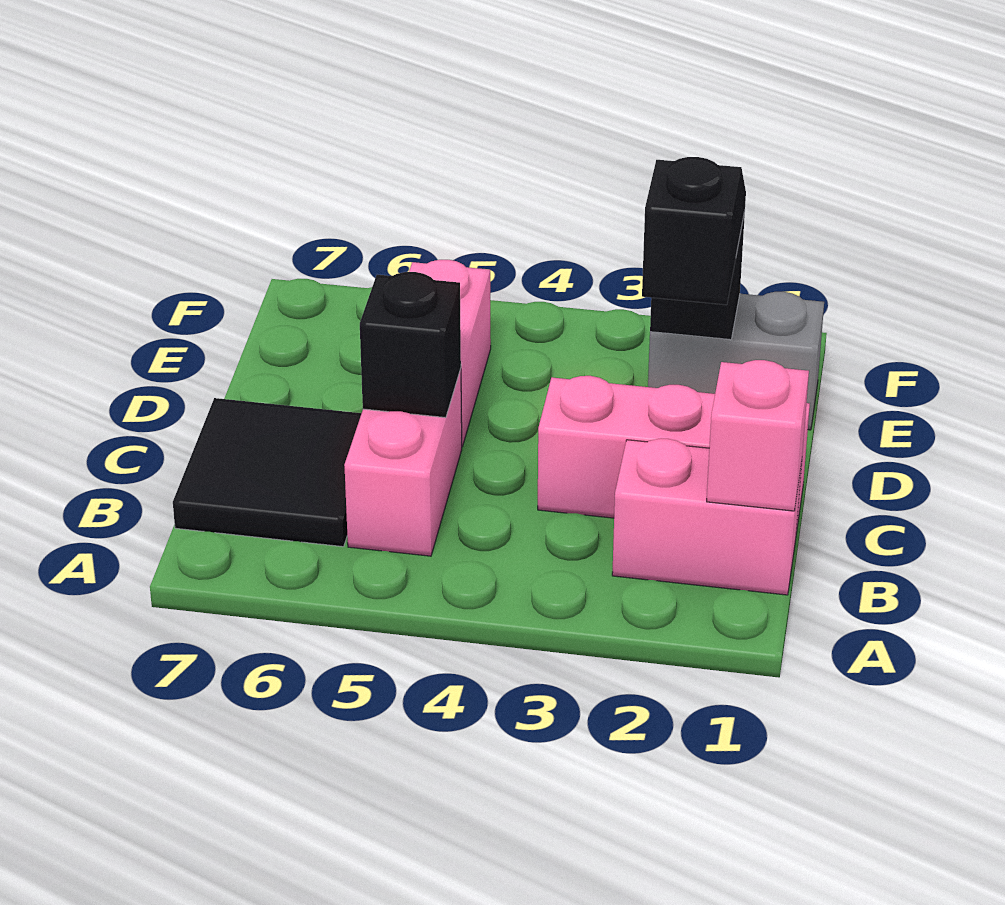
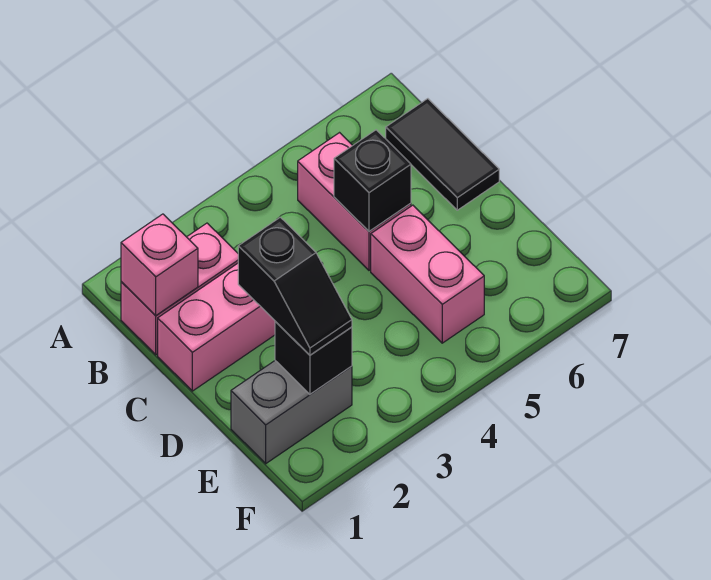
black tile B6:C7 level 1 -> black tile B7:C7 level 1

